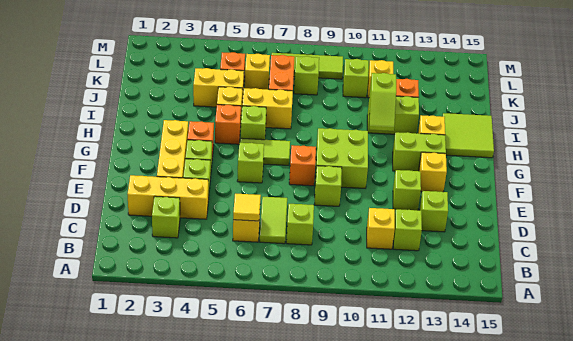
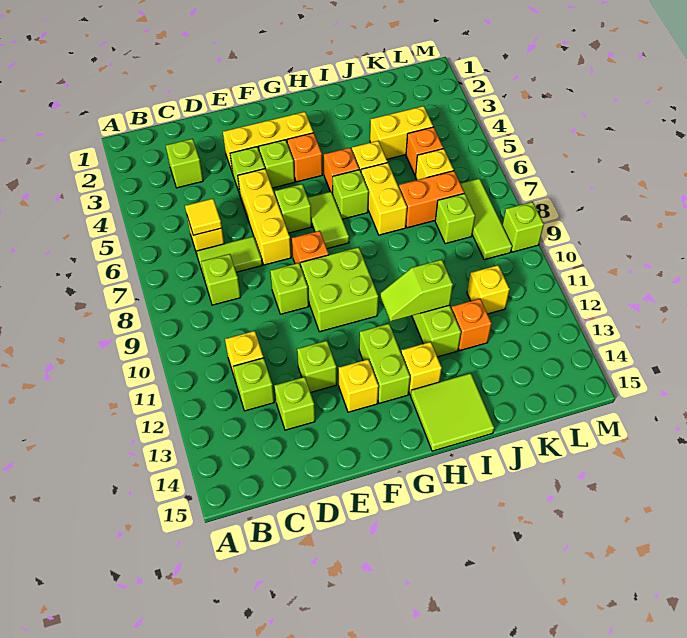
yellow brick D2:D4 level 1 -> yellow brick E5:E7 level 1
yellow brick J4:J5 level 1 -> yellow brick J4:K4 level 1
lime brick K10 level 1 -> lime brick M9 level 1

